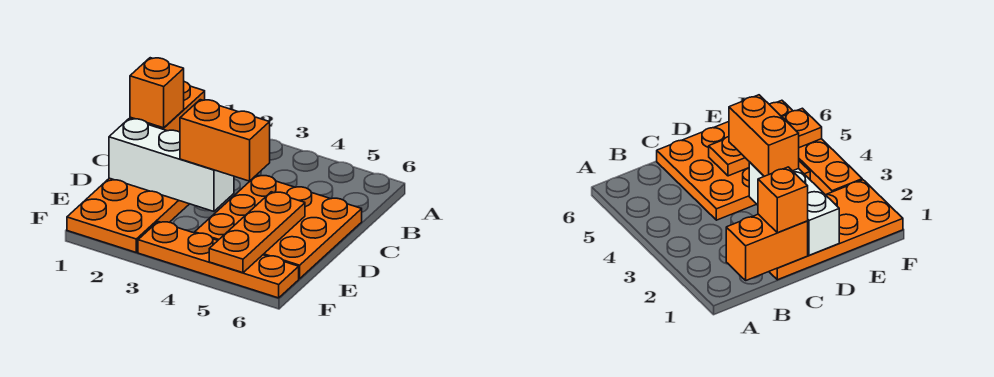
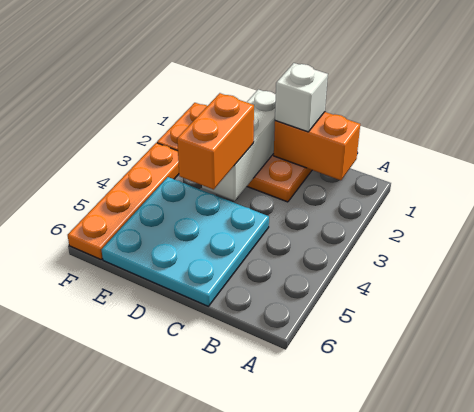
orange brick C1 level 3 -> white brick C1 level 3
orange plate C4:E6 level 1 -> cyan plate C4:E6 level 1
orange plate D5:F5 level 2 -> none

